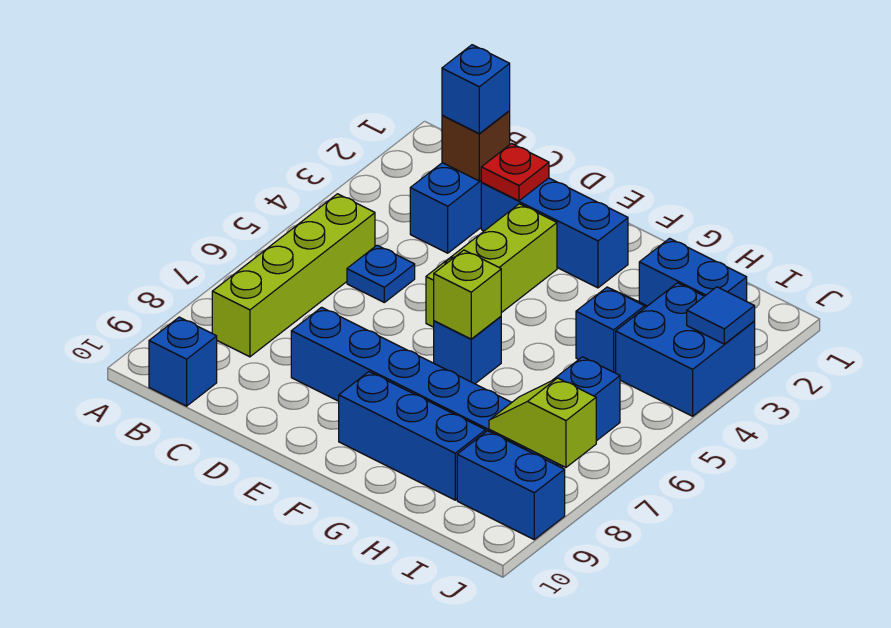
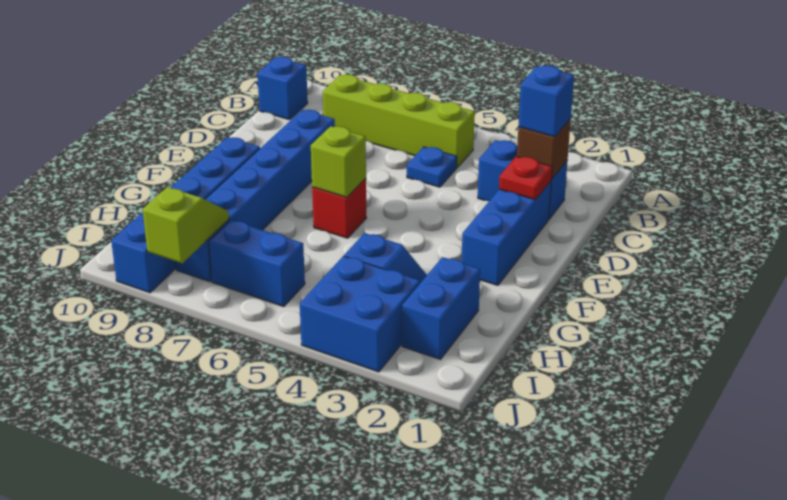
lime brick E3:E5 level 1 -> none
blue brick F6 level 1 -> red brick F6 level 1
blue tile J3 level 2 -> none

